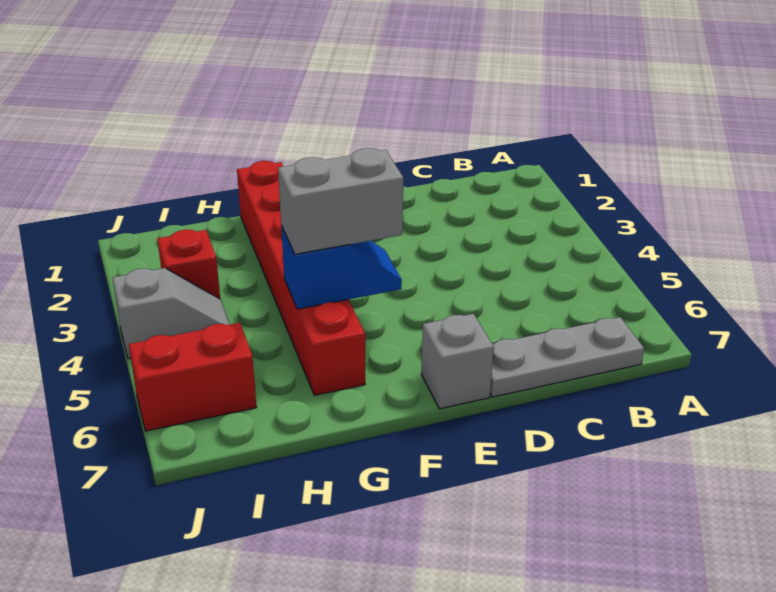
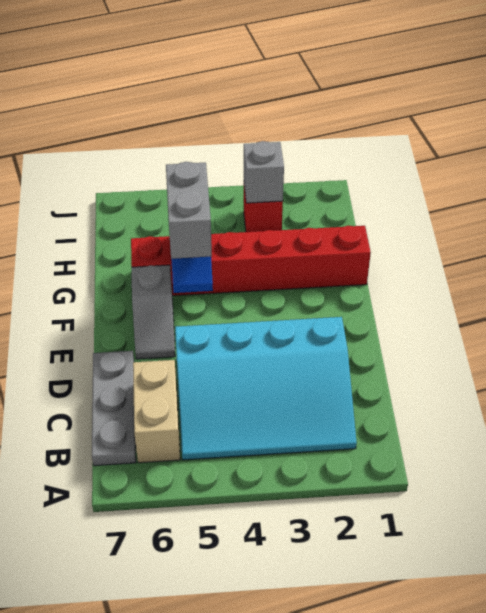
none -> cyan slope B2:D5 level 1 top D
none -> tan brick B6:C6 level 1
grey brick E7 level 1 -> grey brick I3 level 2
grey slope I4:J4 level 1 top J -> grey slope E6:F6 level 1 top F
red brick I6:J6 level 1 -> none

